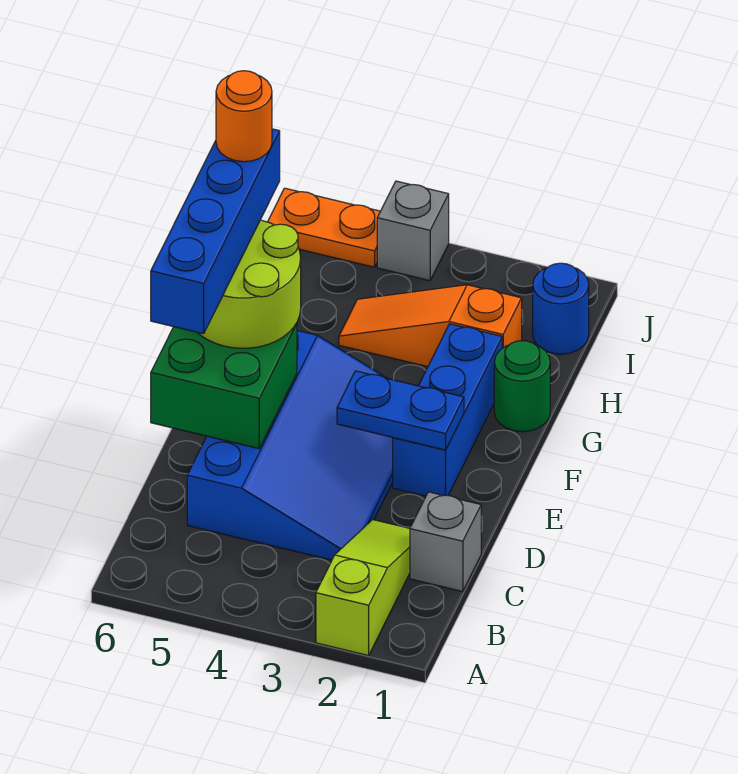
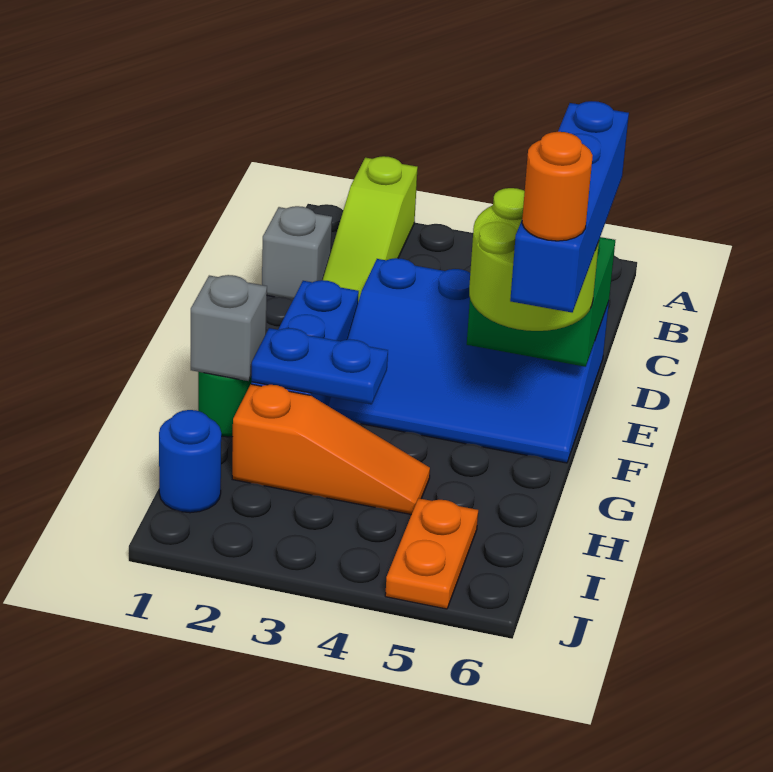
blue slope C3:F5 level 1 top 5 -> blue slope D3:F6 level 1 top D
blue plate E2:E3 level 2 -> blue plate G2:G3 level 2
grey brick J4 level 1 -> grey brick G1 level 2
orange plate J5:J6 level 1 -> orange plate I5:J5 level 1

